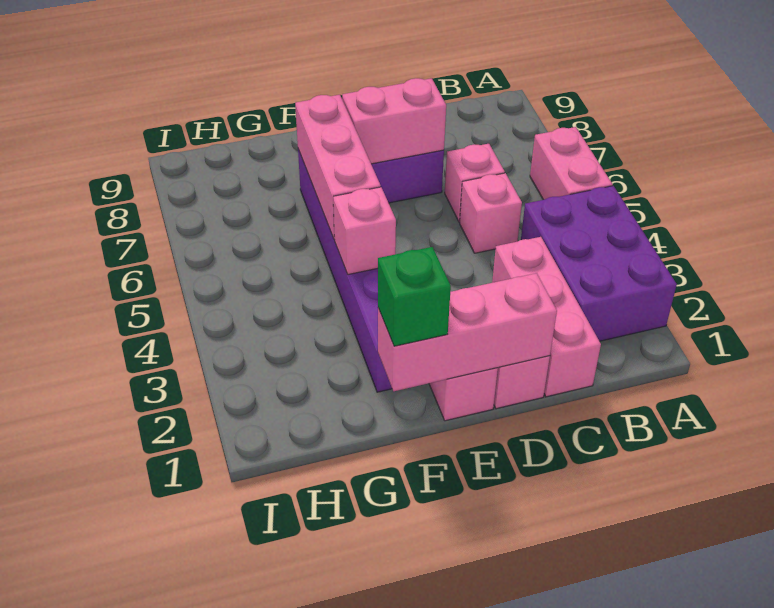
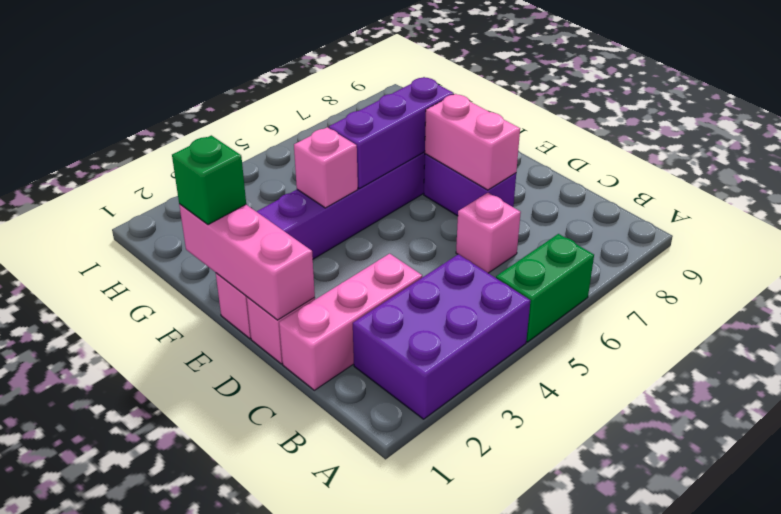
pink brick A5:A6 level 1 -> green brick A5:A6 level 1
pink brick C5 level 1 -> none
pink brick F5:F7 level 2 -> purple brick F5:F7 level 2

